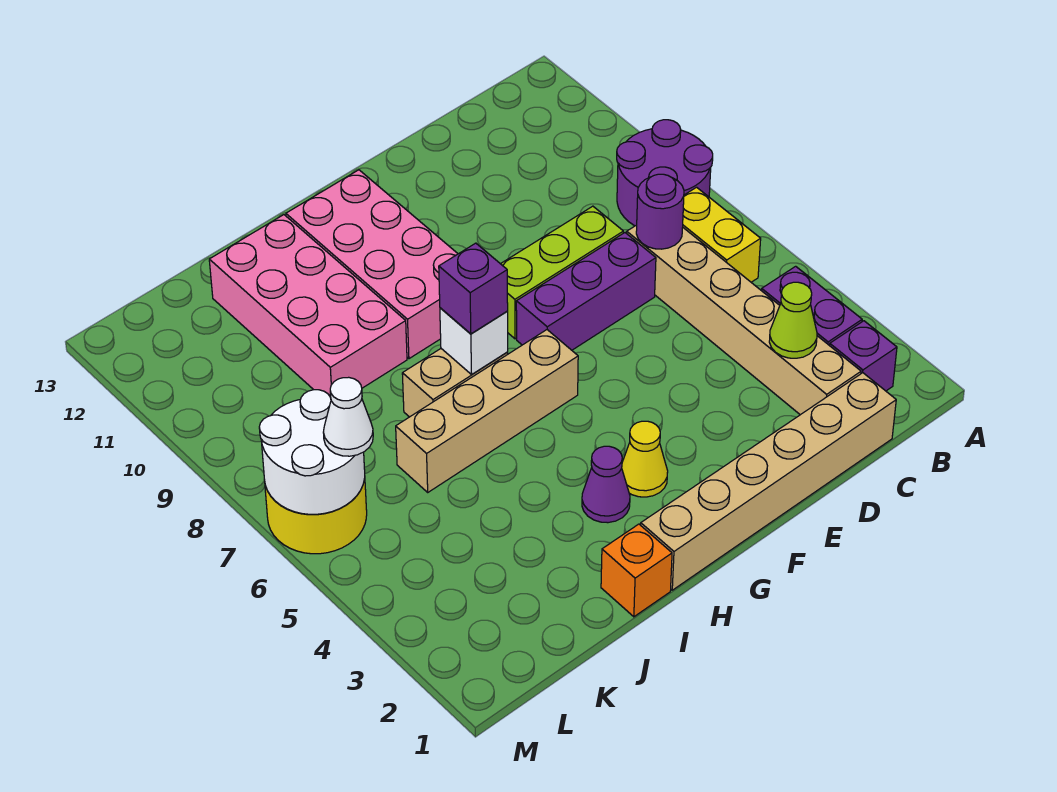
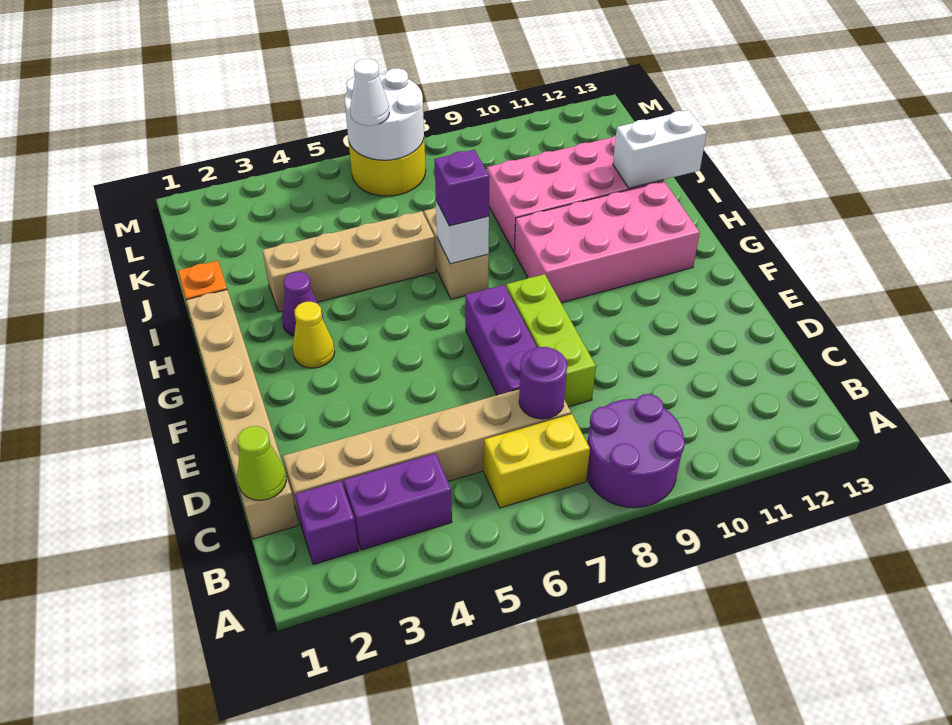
lime cone C3 level 2 -> lime cone C1 level 2
tan brick G6:J6 level 1 -> tan brick I3:I6 level 1
none -> white brick I12:I13 level 2

